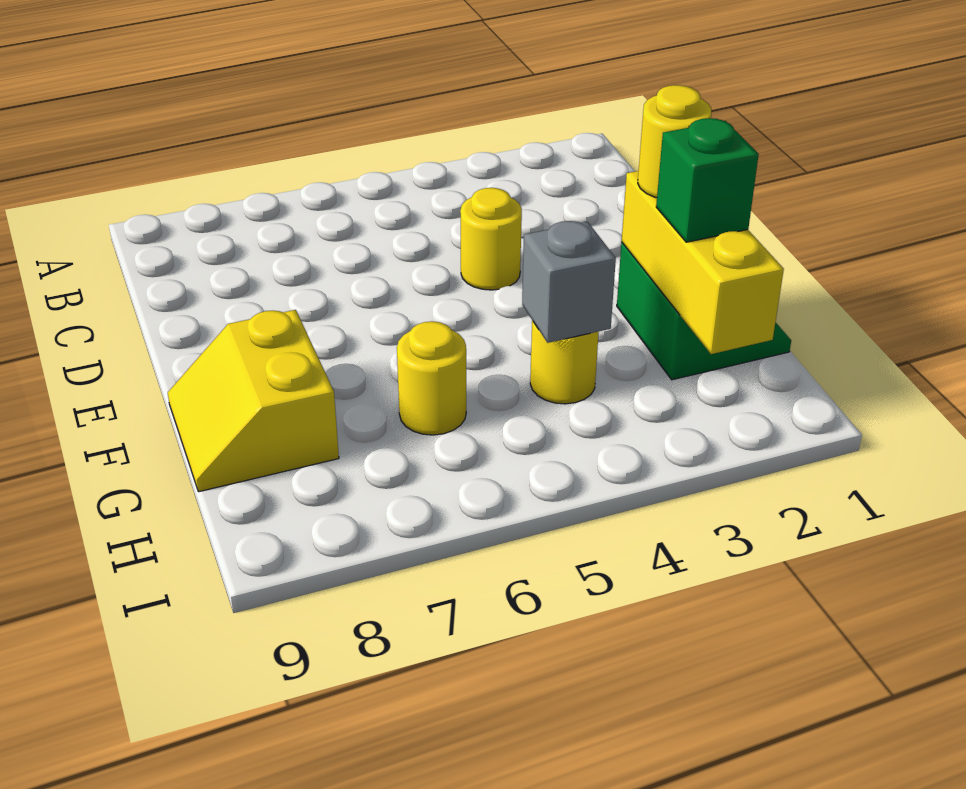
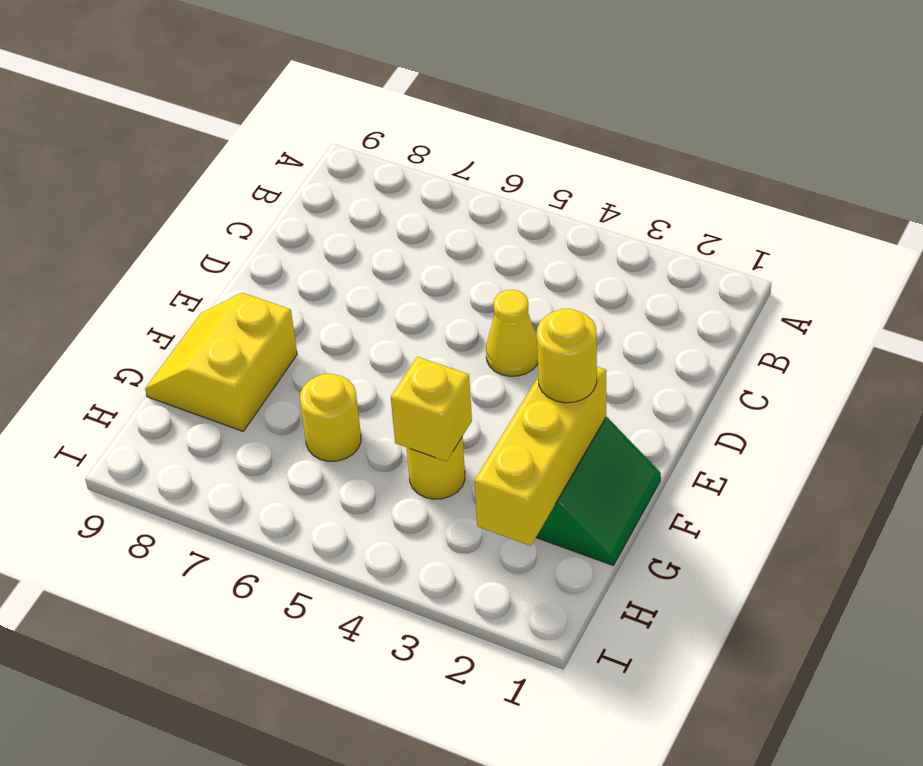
yellow round brick D4 level 1 -> yellow cone D4 level 1
green brick G2 level 3 -> none
grey brick G4 level 2 -> yellow brick G4 level 2

